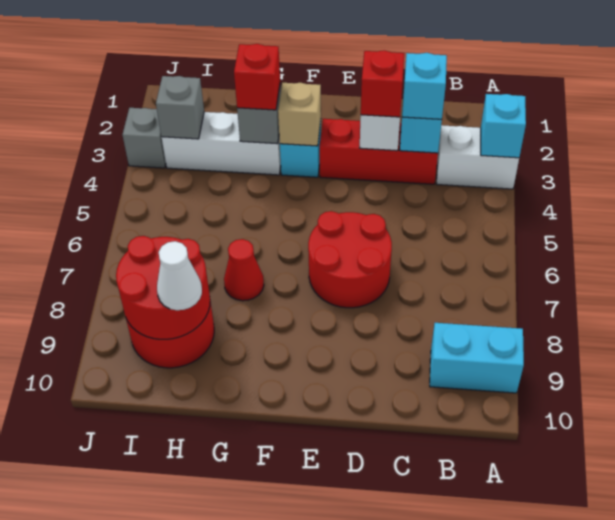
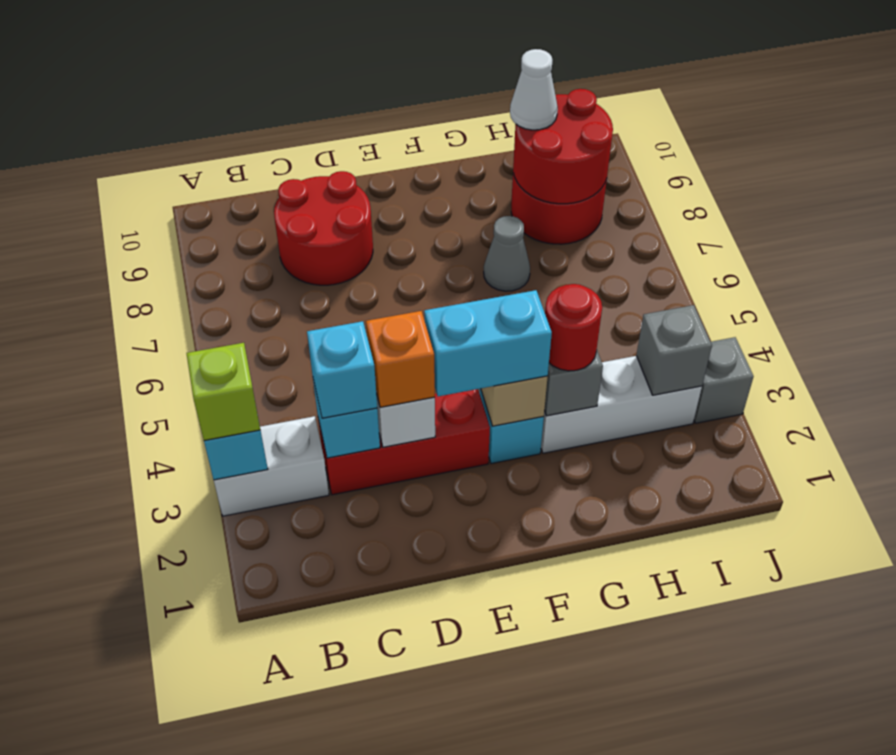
none -> lime brick A3 level 3
cyan brick A9:B9 level 1 -> cyan brick E3:F3 level 3
red brick D3 level 3 -> orange brick D3 level 3
red round brick D6:E7 level 1 -> red round brick C8:D9 level 1
red brick G3 level 3 -> red round brick G3 level 3
red cone G7 level 1 -> grey cone G7 level 1

